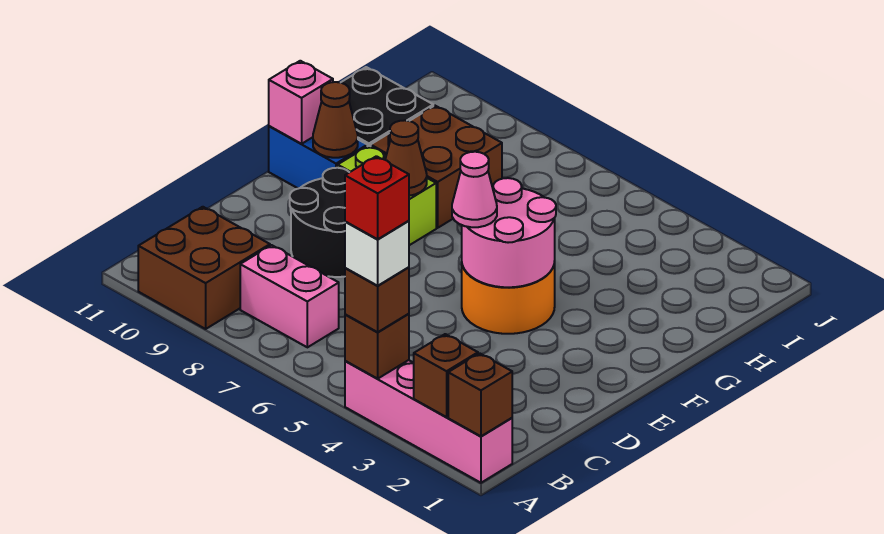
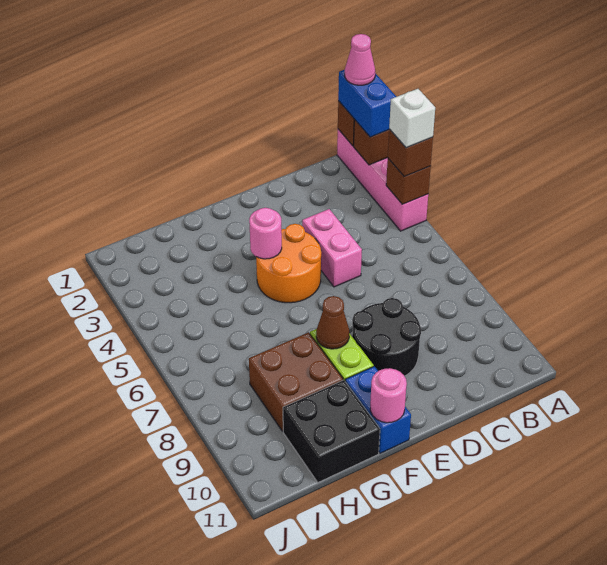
none -> blue brick A1:A2 level 3
red brick A4 level 5 -> none
brown brick A9:B10 level 1 -> none
pink brick B7:B8 level 1 -> pink brick D4:D5 level 1
pink round brick E4:F5 level 2 -> pink round brick F4 level 2
pink cone E5 level 3 -> pink cone A1 level 4
brown cone F10 level 2 -> none
pink brick F11 level 2 -> pink round brick F11 level 2

